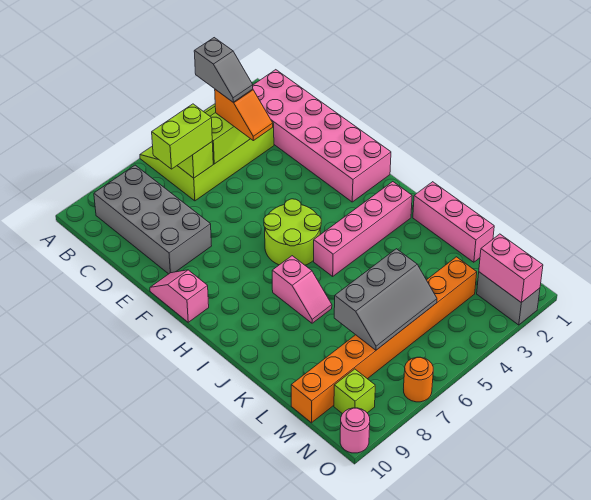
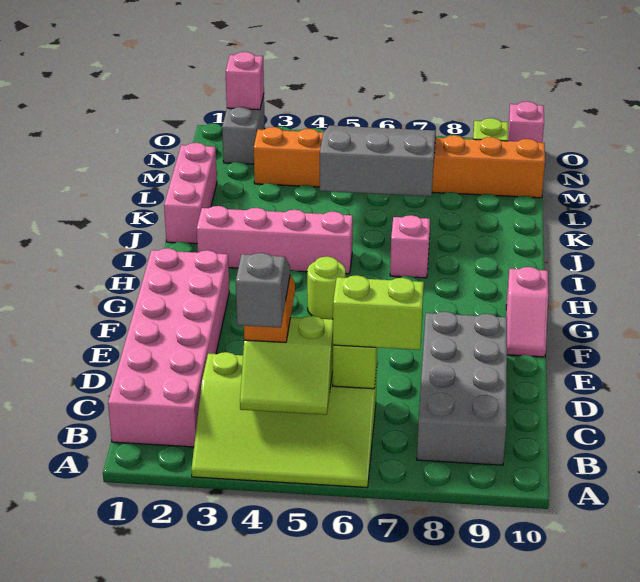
lime round brick G5:H6 level 1 -> lime round brick G5 level 1
grey slope L5:M7 level 2 top L -> grey slope K5:M7 level 2 top K
pink brick N2:O2 level 2 -> pink brick O2 level 2
orange round brick O7 level 1 -> none
pink round brick O10 level 1 -> pink brick O10 level 1

